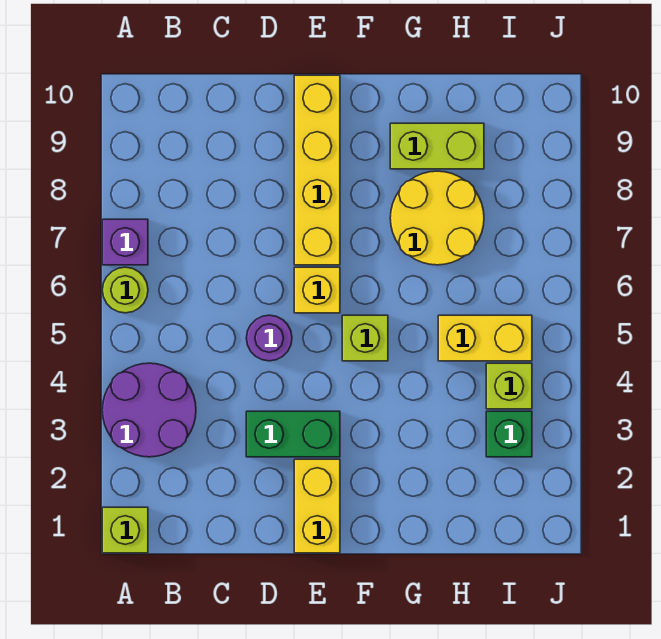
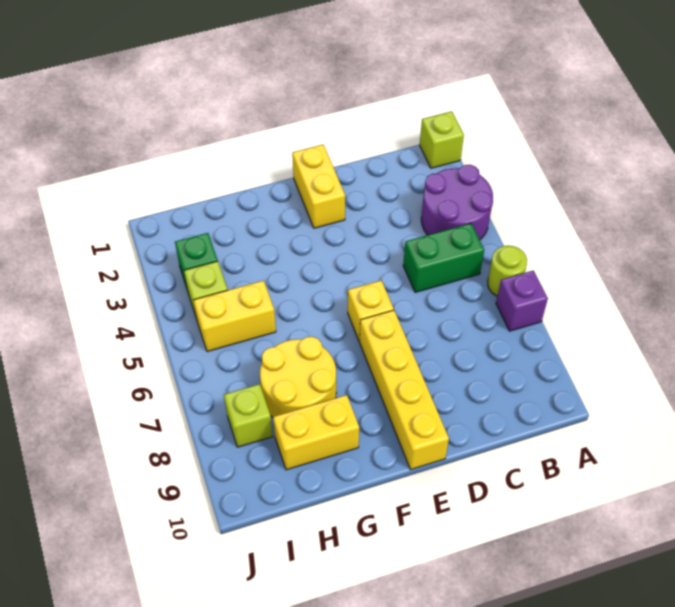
green brick D3:E3 level 1 -> green brick B5:C5 level 1
purple round brick D5 level 1 -> none
lime brick F5 level 1 -> lime brick I8 level 1
lime brick G9:H9 level 1 -> yellow brick G9:H9 level 1

